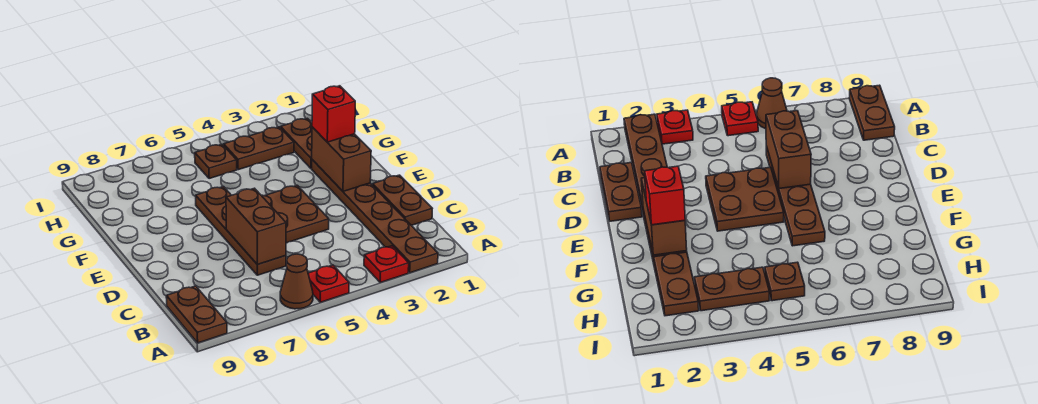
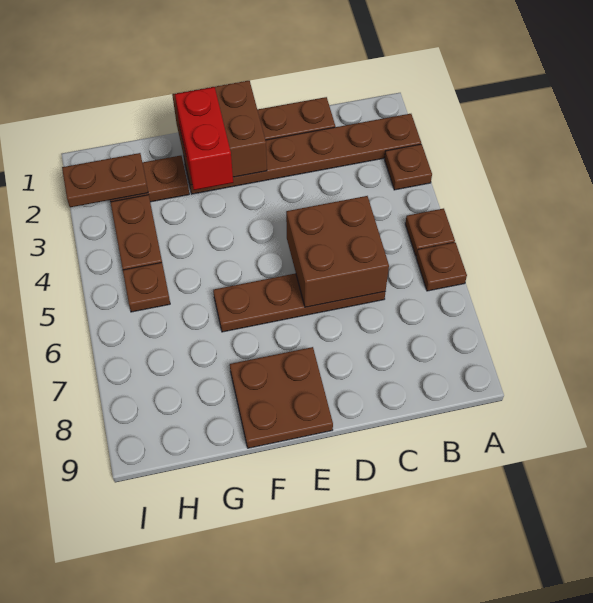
red plate A3 level 1 -> brown plate A3 level 1
red plate A5 level 1 -> brown plate A5 level 1
brown cone A6 level 1 -> brown plate A6 level 1
brown plate A9:B9 level 1 -> brown plate H2:I2 level 2
brown brick C6:D6 level 2 -> brown brick C5:D6 level 2
brown plate D4:E5 level 1 -> brown plate E8:F9 level 1
brown brick E2:F2 level 2 -> brown brick E1:F2 level 2
red brick F2 level 3 -> red brick F2:F3 level 3

